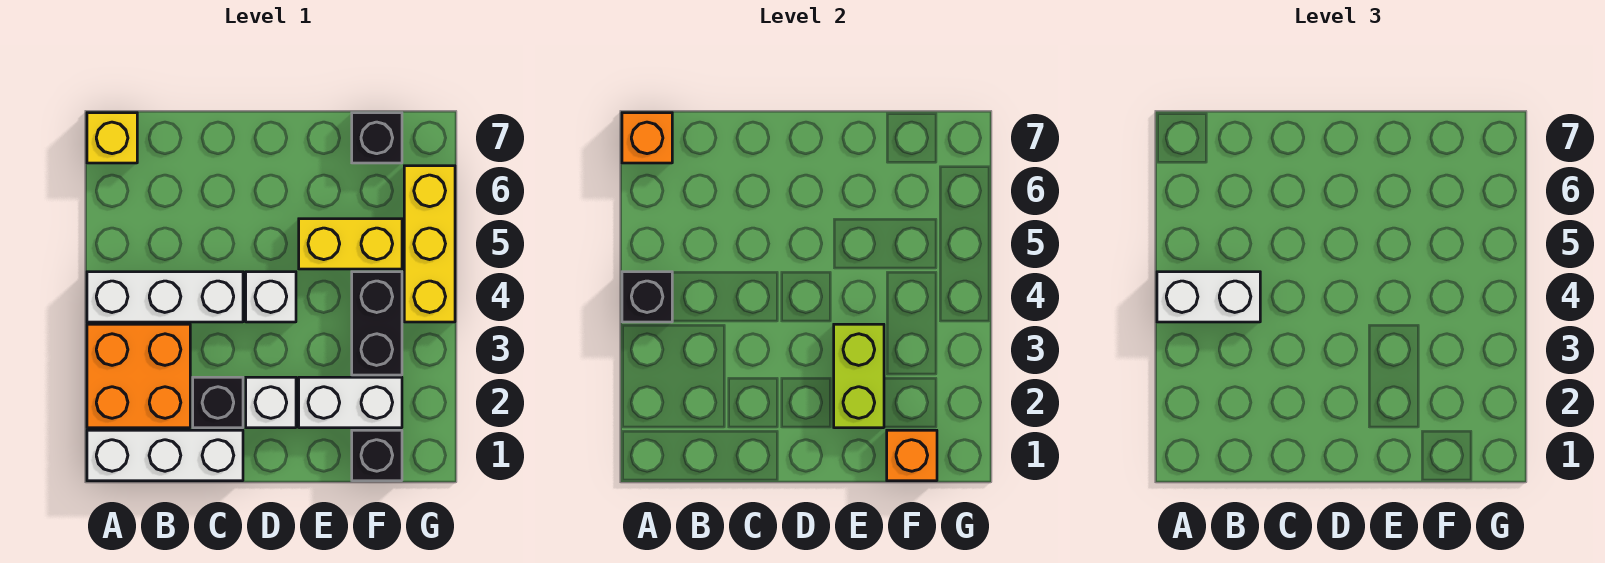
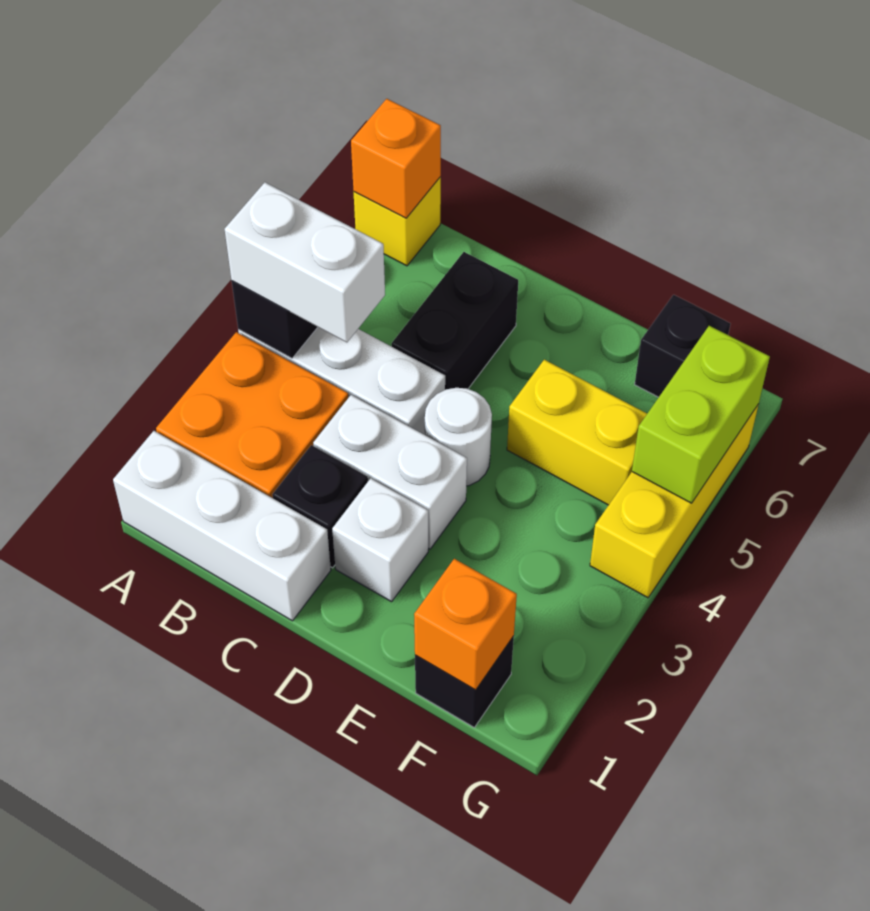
white brick D4 level 1 -> white round brick D4 level 1
white brick E2:F2 level 1 -> white brick C3:D3 level 1
lime brick E2:E3 level 2 -> lime brick G5:G6 level 2
black brick F3:F4 level 1 -> black brick C5:C6 level 1

